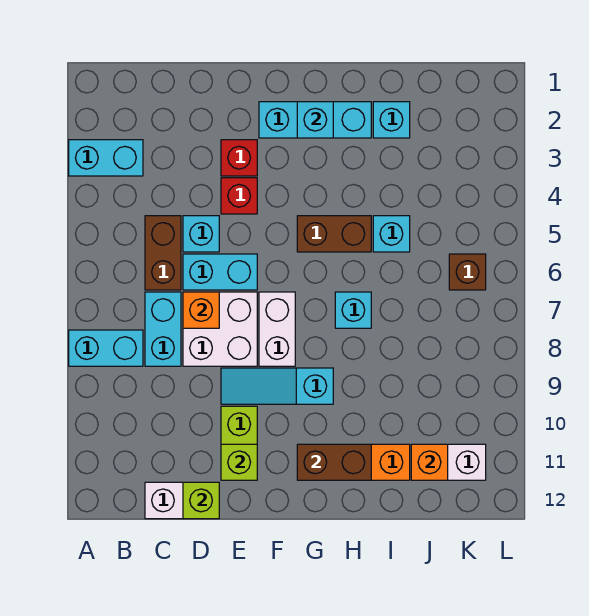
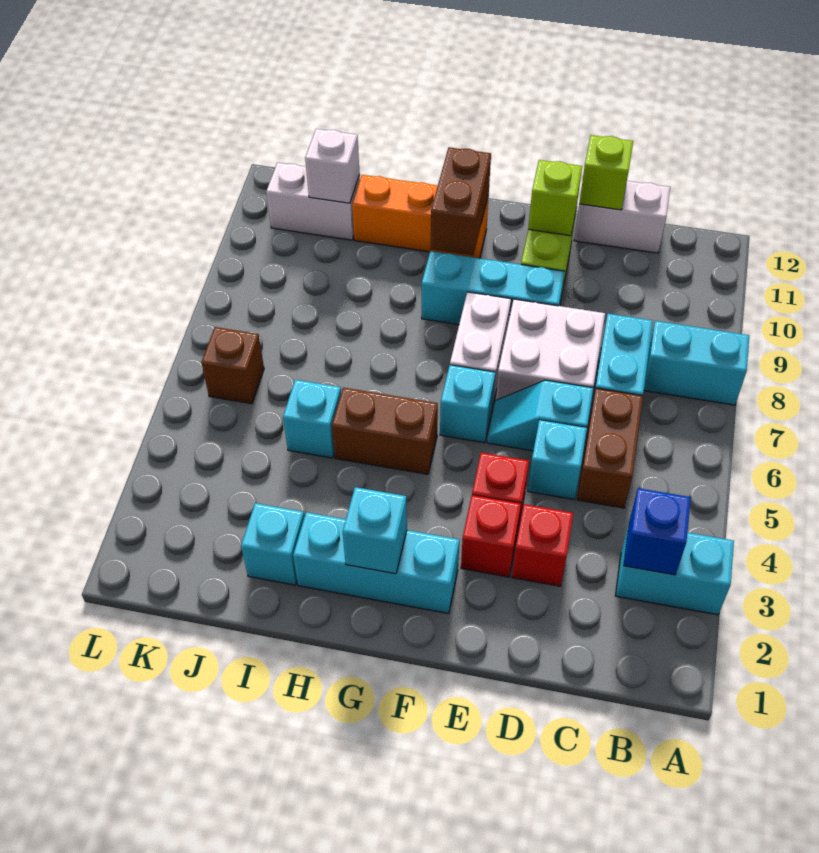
none -> blue brick B3 level 2
none -> red brick D3 level 1
cyan brick D6:E6 level 1 -> cyan slope D6:E6 level 1 top D
orange brick D7 level 2 -> none
cyan slope E9:G9 level 1 top G -> cyan brick E9:G9 level 1
brown brick G11:H11 level 2 -> brown brick G10:G11 level 2
cyan brick H7 level 1 -> cyan brick F6 level 1
orange brick J11 level 2 -> white brick J11 level 2

